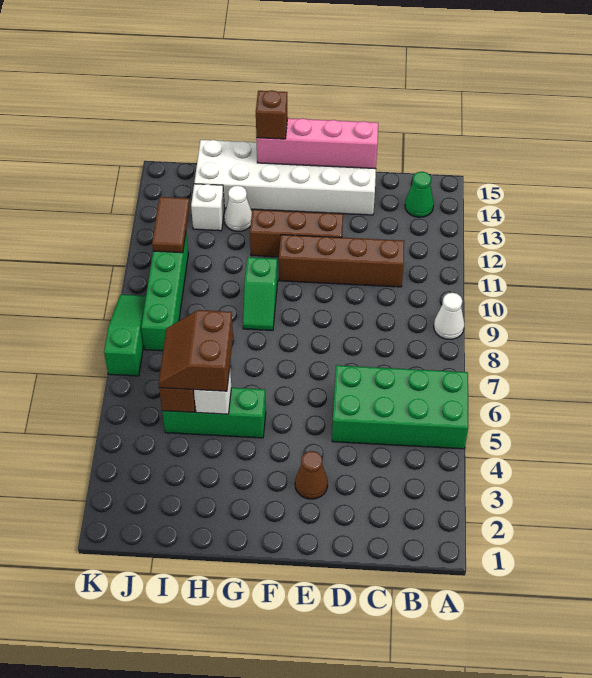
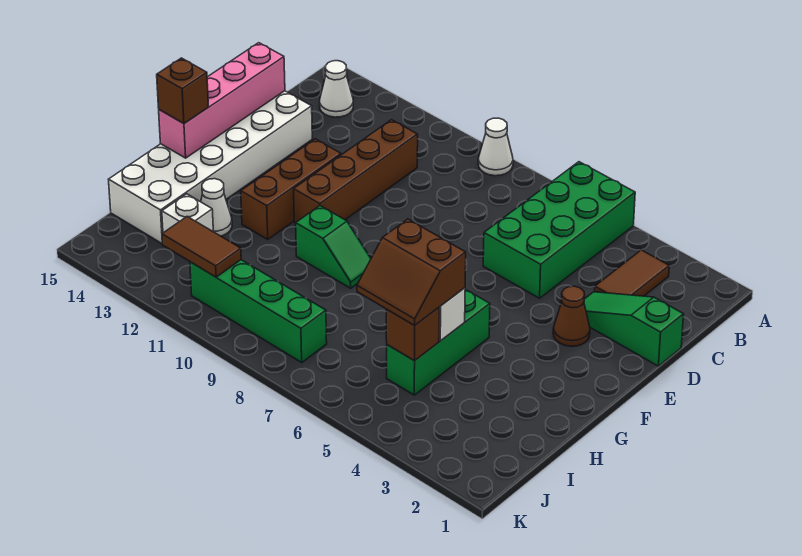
none -> brown tile B3:C3 level 1
green cone B14 level 1 -> white cone B14 level 1
green slope K7:K9 level 1 top 7 -> green slope D1:D3 level 1 top 1

